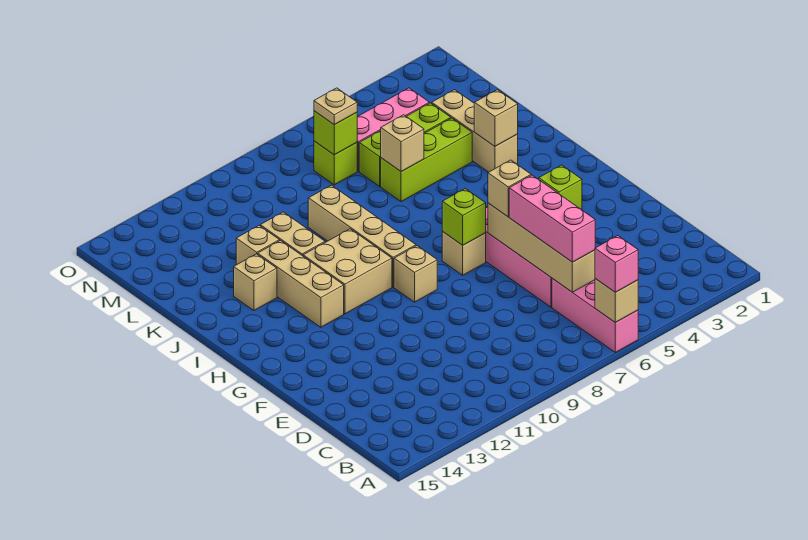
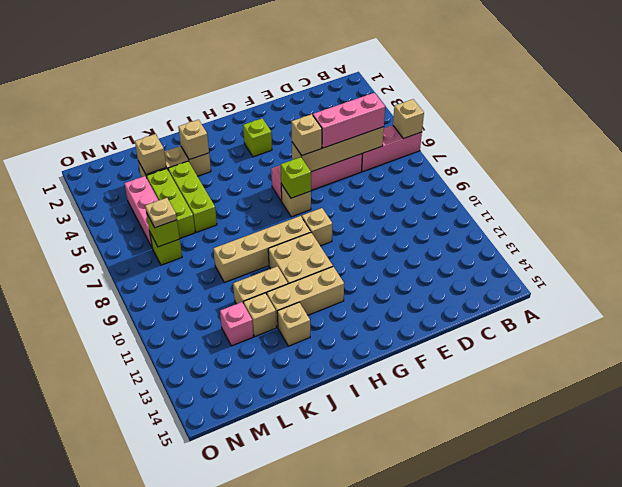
pink brick A6 level 3 -> pink brick L12 level 1
tan brick K6 level 2 -> tan brick L3 level 2

